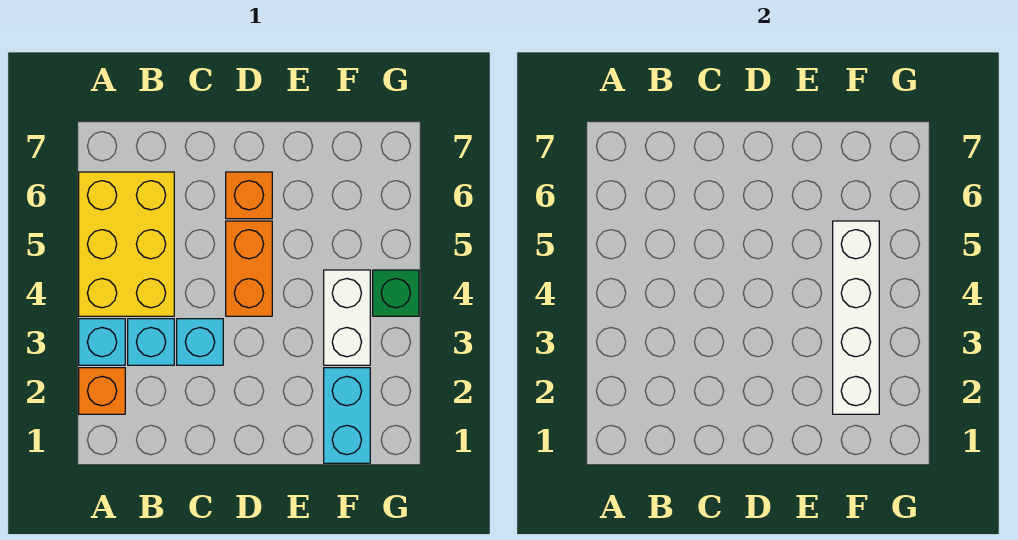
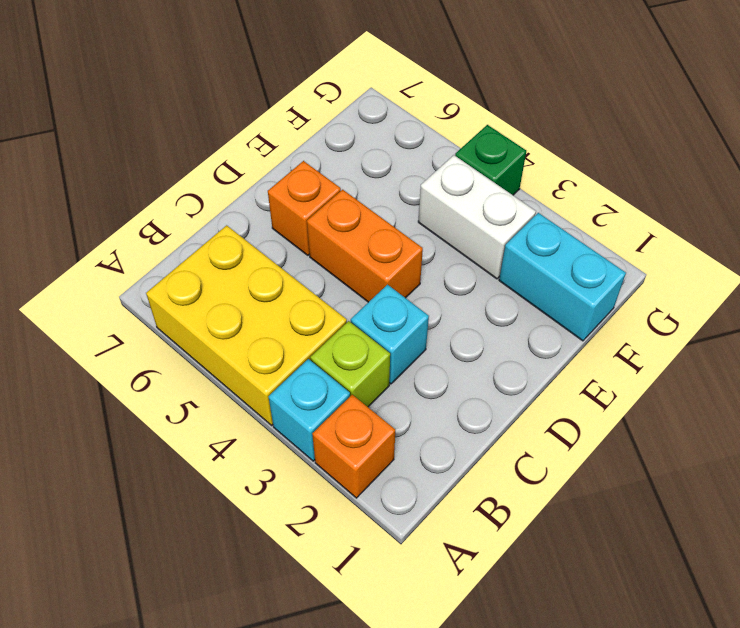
cyan brick B3 level 1 -> lime brick B3 level 1
white brick F2:F5 level 2 -> none

